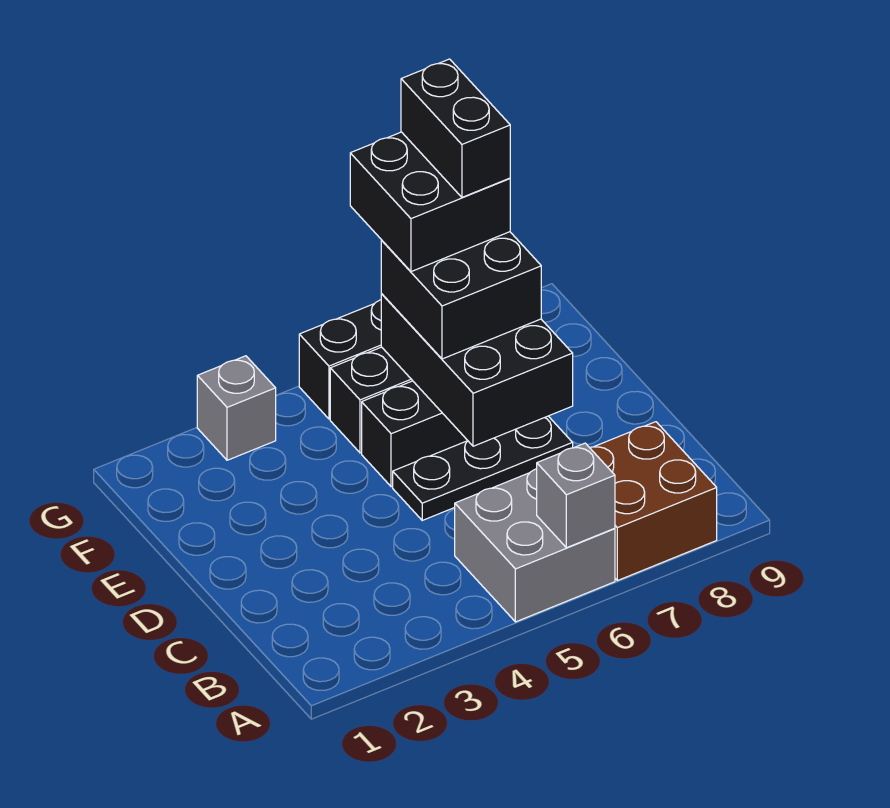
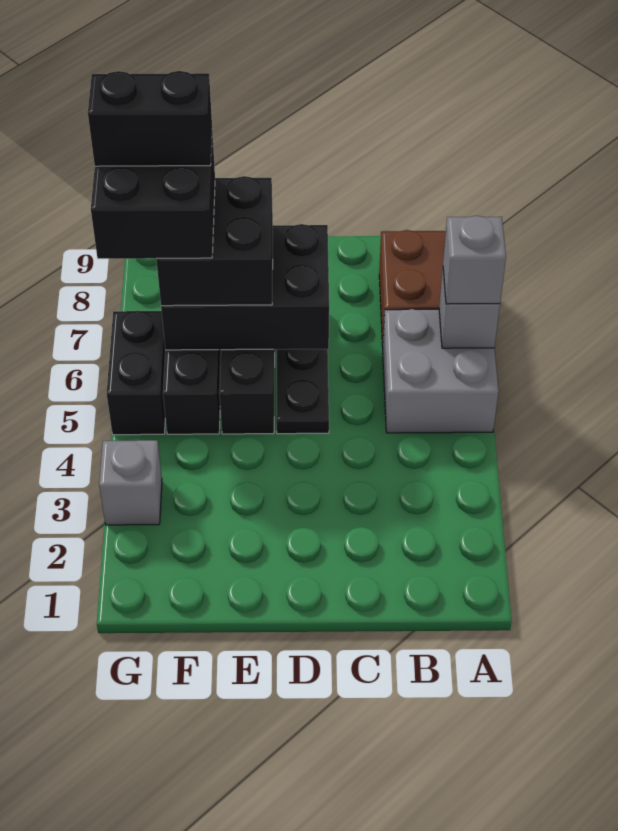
none -> grey brick A6 level 3

